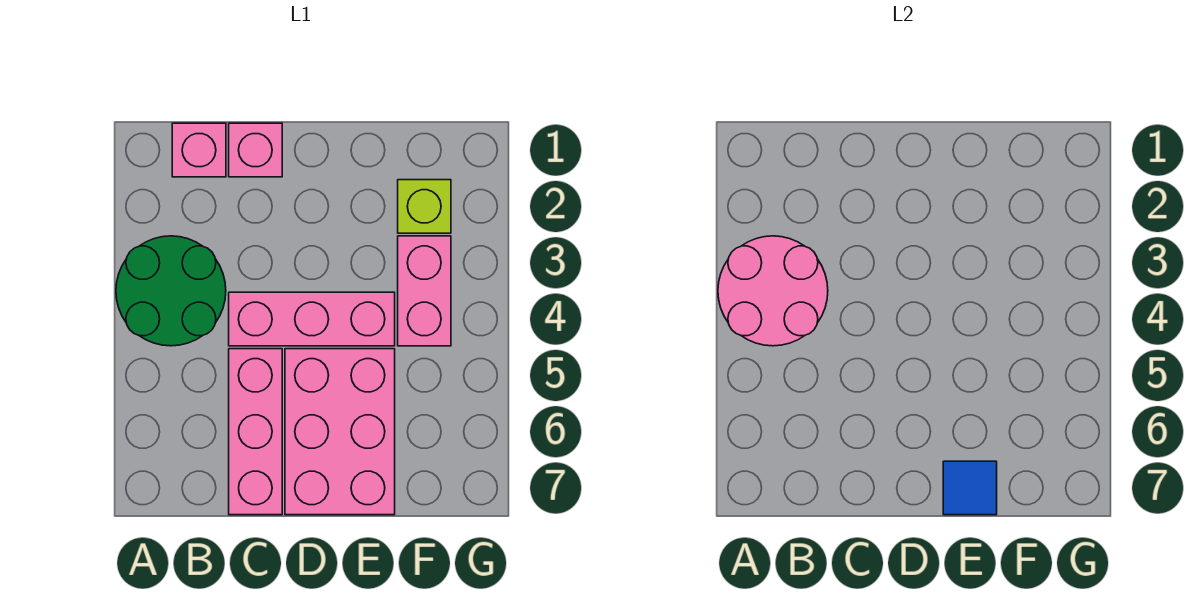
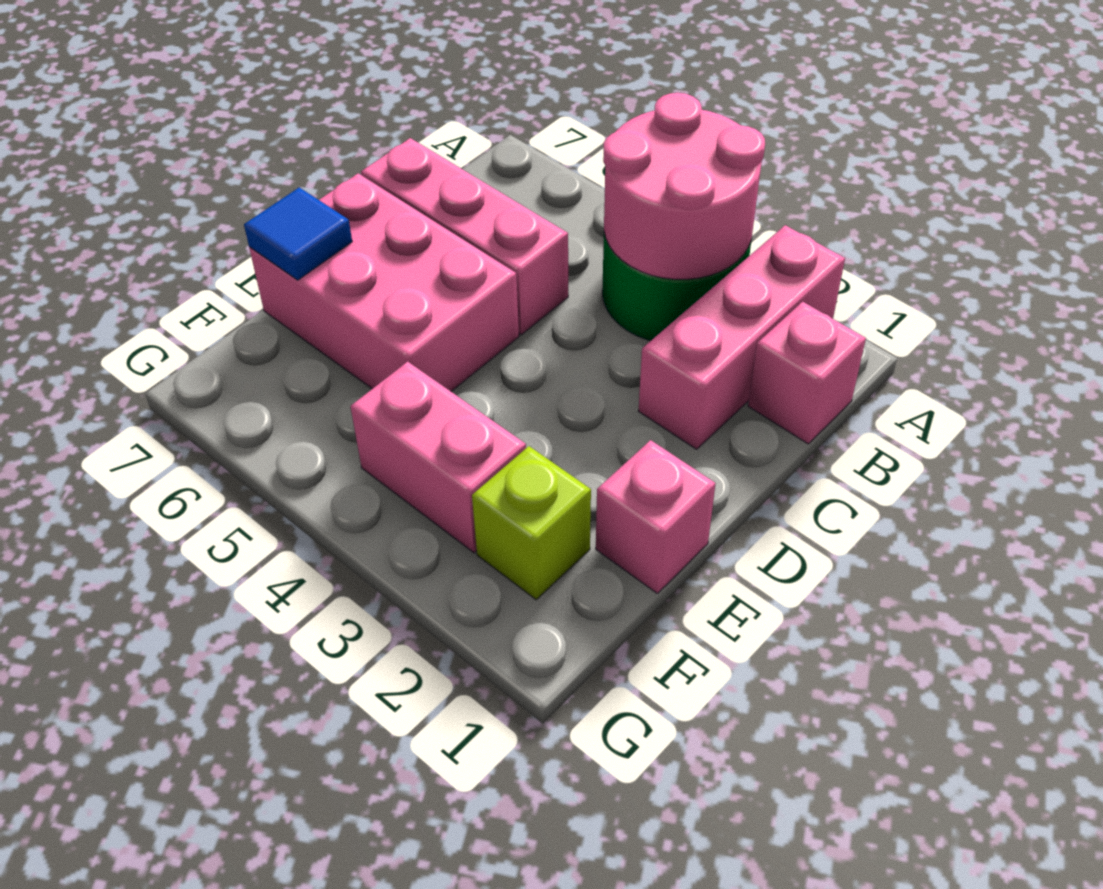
pink brick C1 level 1 -> pink brick E1 level 1
pink brick C4:E4 level 1 -> pink brick A2:C2 level 1

